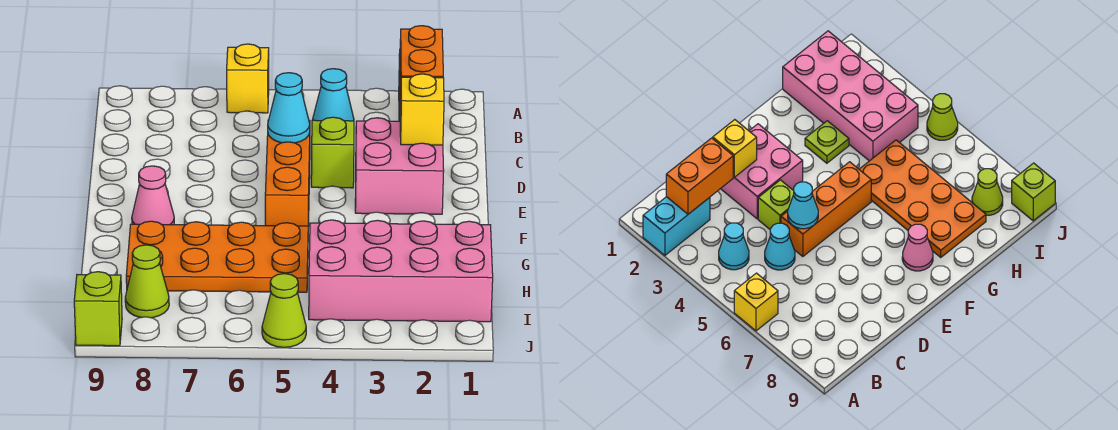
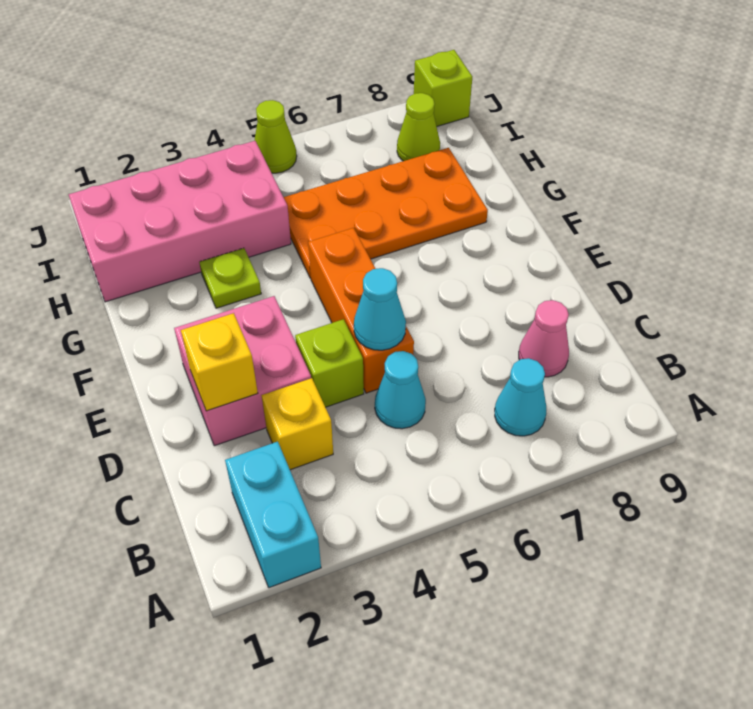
yellow brick A6 level 1 -> yellow brick C3 level 1
orange brick B2:C2 level 2 -> none
cyan cone B4 level 1 -> cyan cone B7 level 1
pink cone F8 level 1 -> pink cone C8 level 1

